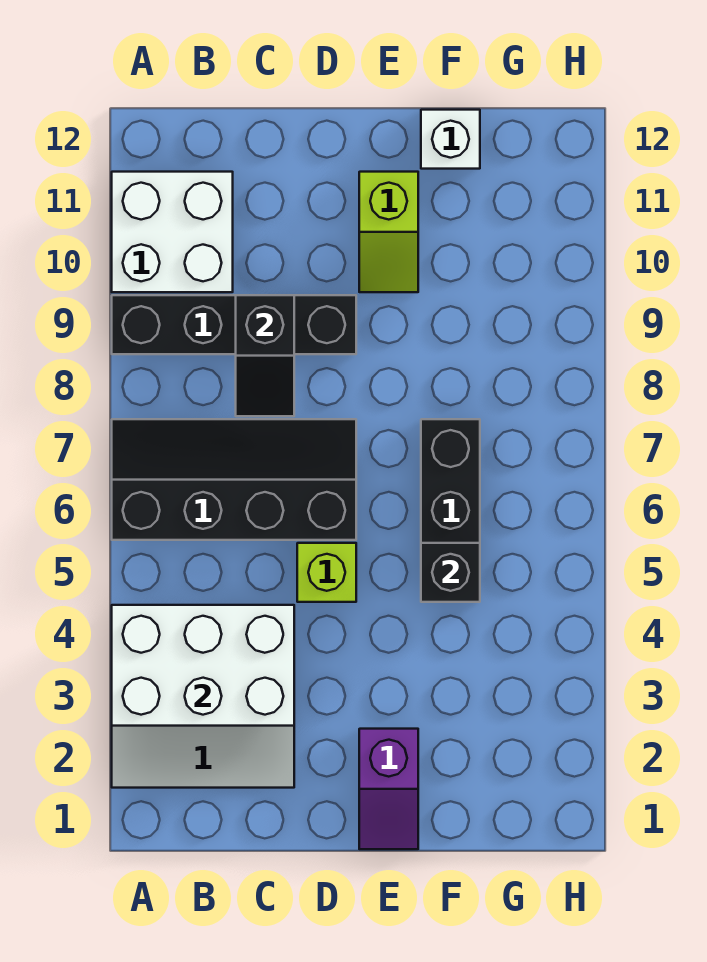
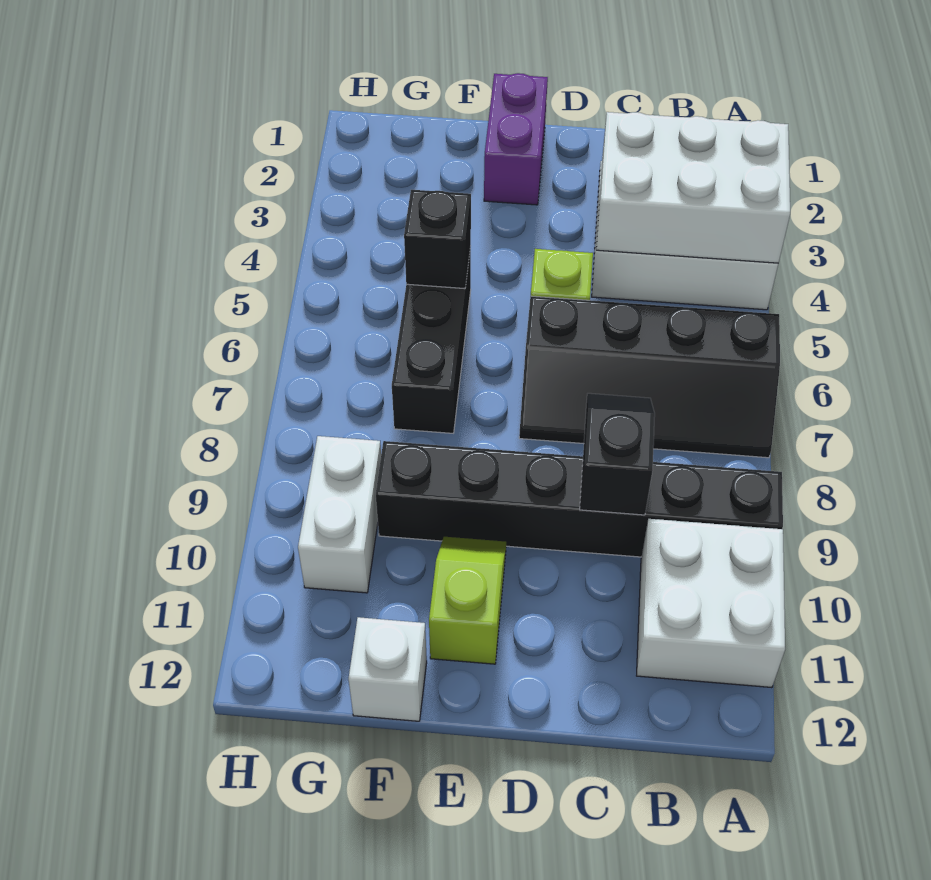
black brick A9:D9 level 1 -> black brick A9:F9 level 1
purple slope E1:E2 level 1 top 2 -> purple brick E1:E2 level 1
none -> white brick G9:G10 level 1

